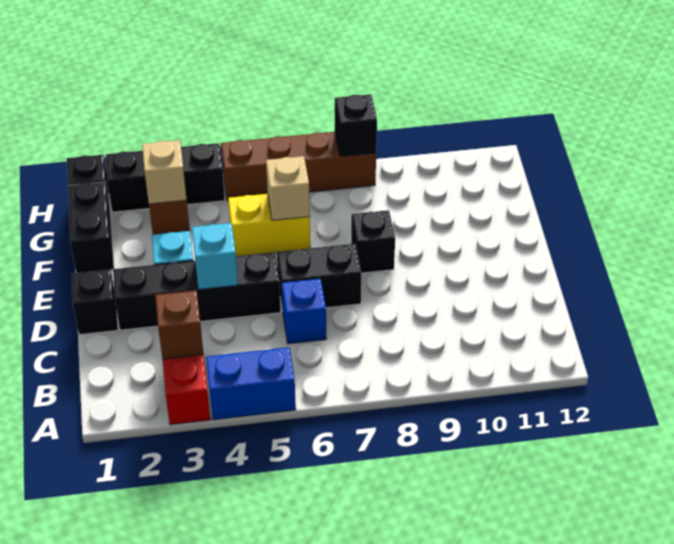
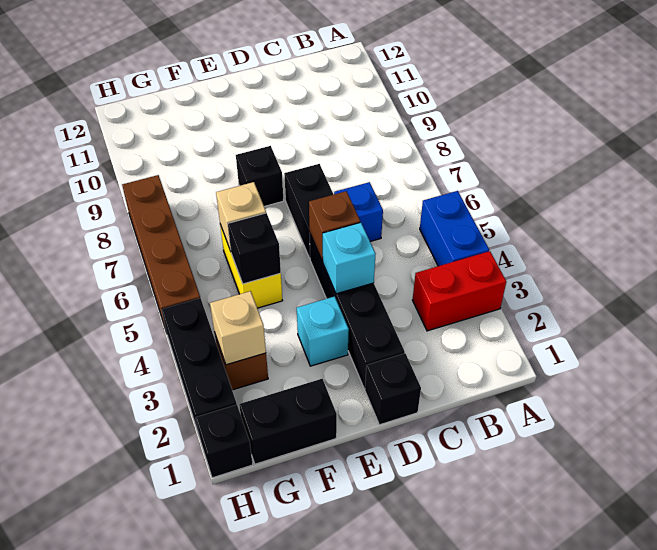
brown brick B3 level 2 -> brown brick D5 level 2
black brick H8 level 2 -> black brick F5 level 2

